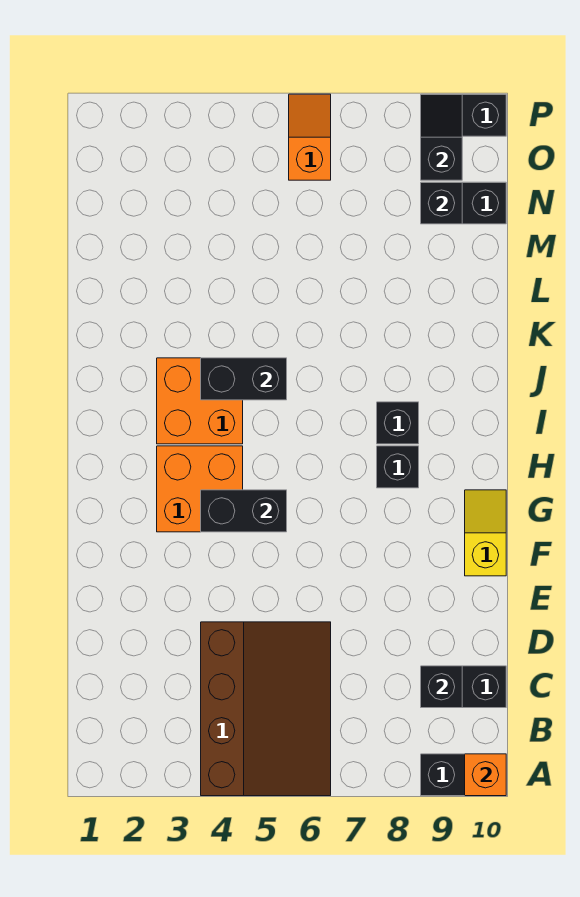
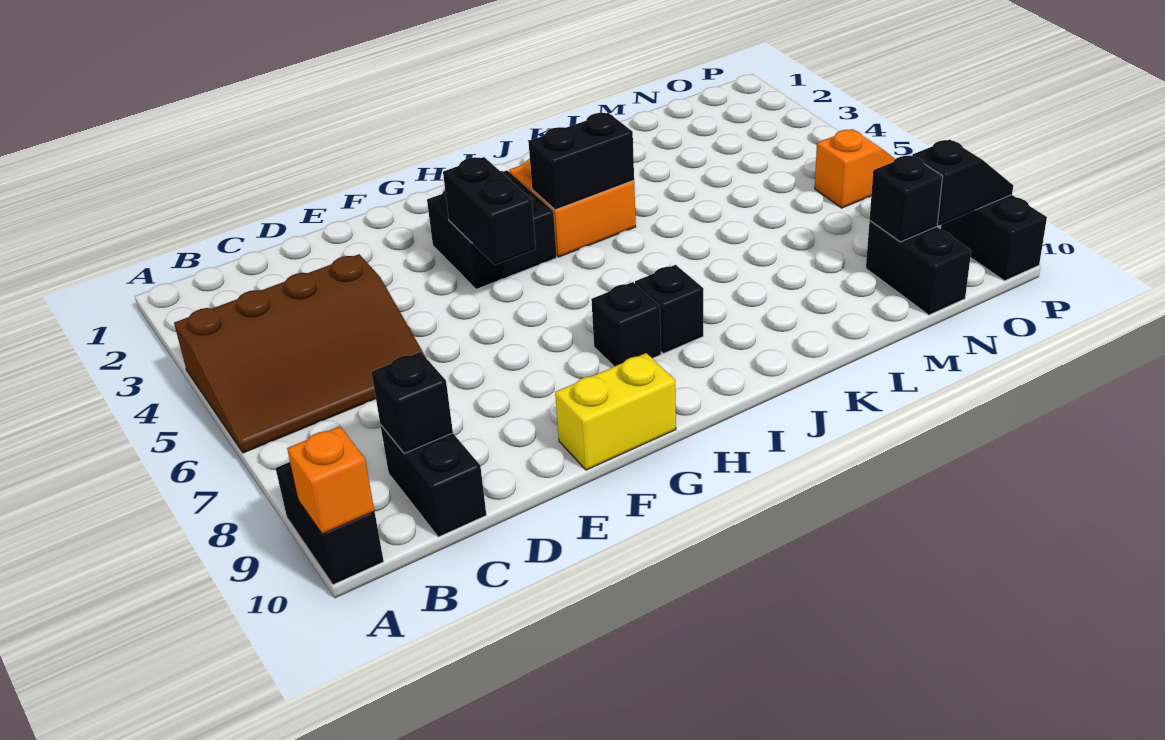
yellow slope F10:G10 level 1 top F -> yellow brick F10:G10 level 1
orange brick G3:H4 level 1 -> black brick G3:H4 level 1
black brick J4:J5 level 2 -> black brick I4:J4 level 2

